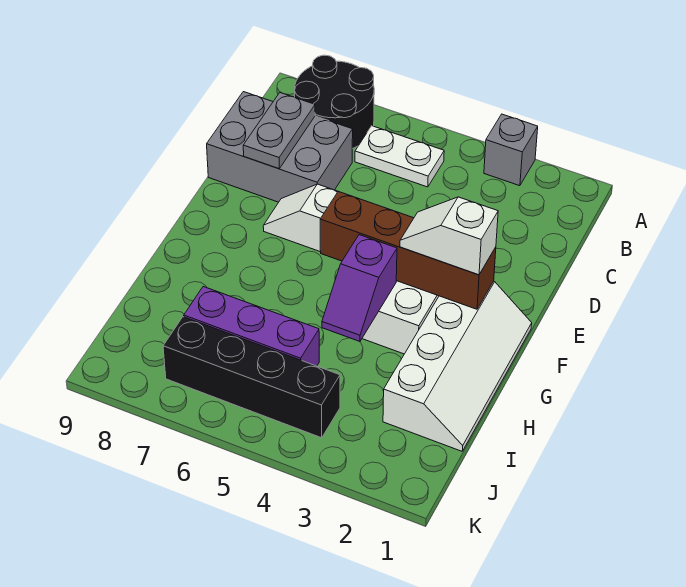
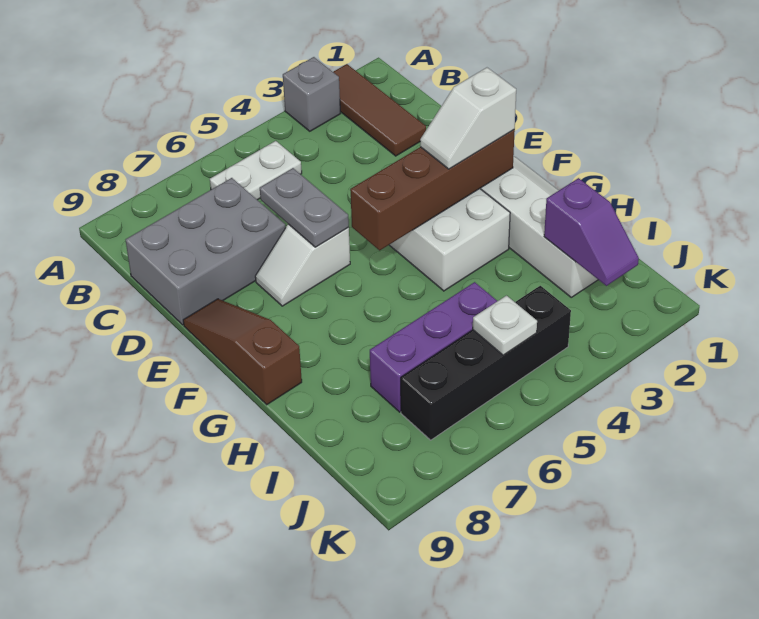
none -> brown tile A2:C2 level 1
black round brick A7:B8 level 1 -> none
grey plate C8:D8 level 2 -> grey plate D6:E6 level 2
none -> brown slope E9:G9 level 1 top G
purple slope G4:H4 level 2 top G -> purple slope I2:J2 level 2 top I
none -> white plate J5 level 2

